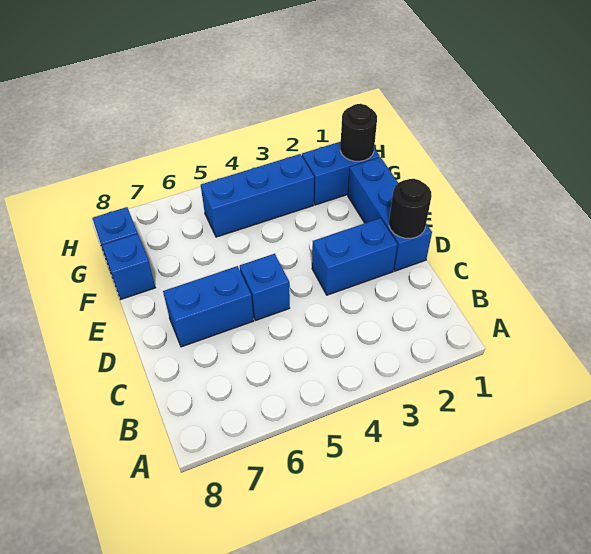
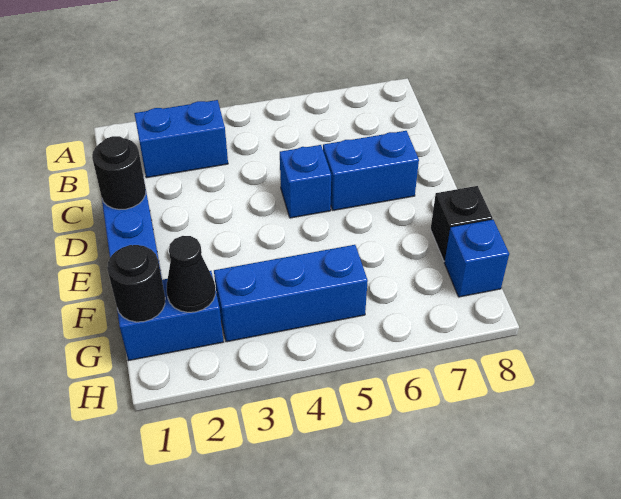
blue brick D2:D3 level 1 -> blue brick B2:B3 level 1
blue brick F8 level 1 -> black brick F8 level 1
none -> black cone G2 level 2

